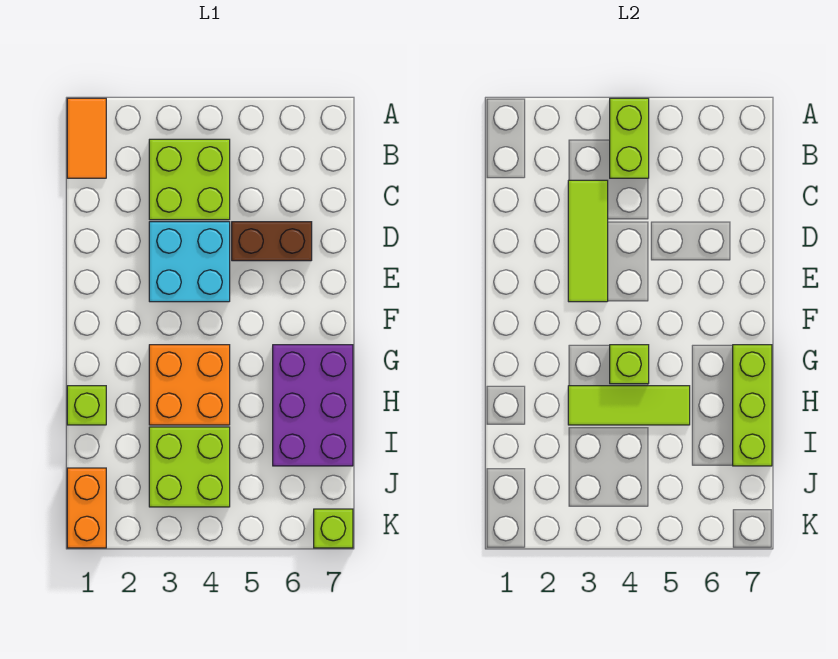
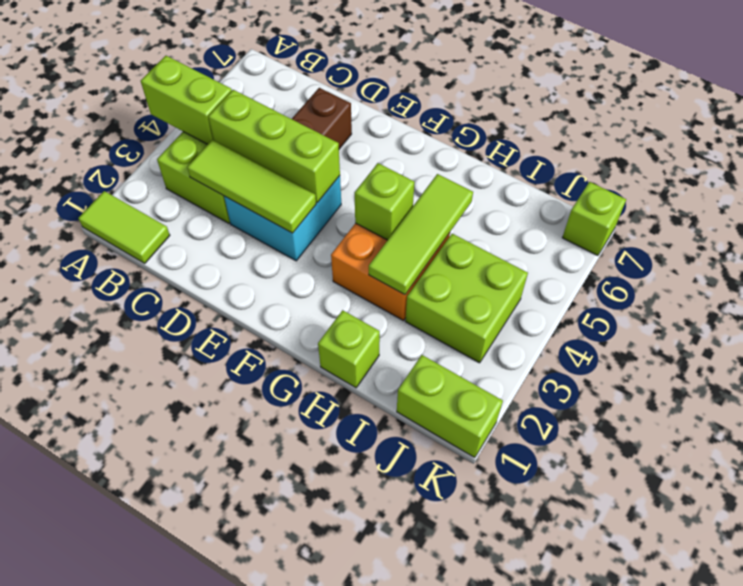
orange tile A1:B1 level 1 -> lime tile A1:B1 level 1
purple brick G6:I7 level 1 -> none
lime brick G7:I7 level 2 -> lime brick C4:E4 level 2
orange brick J1:K1 level 1 -> lime brick J1:K1 level 1

